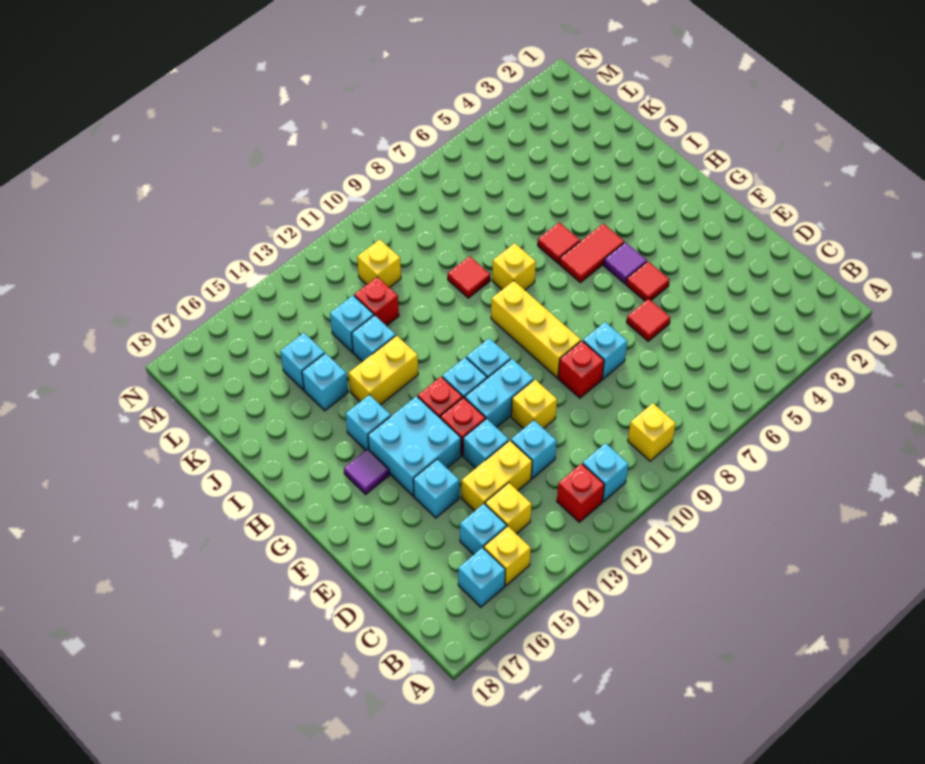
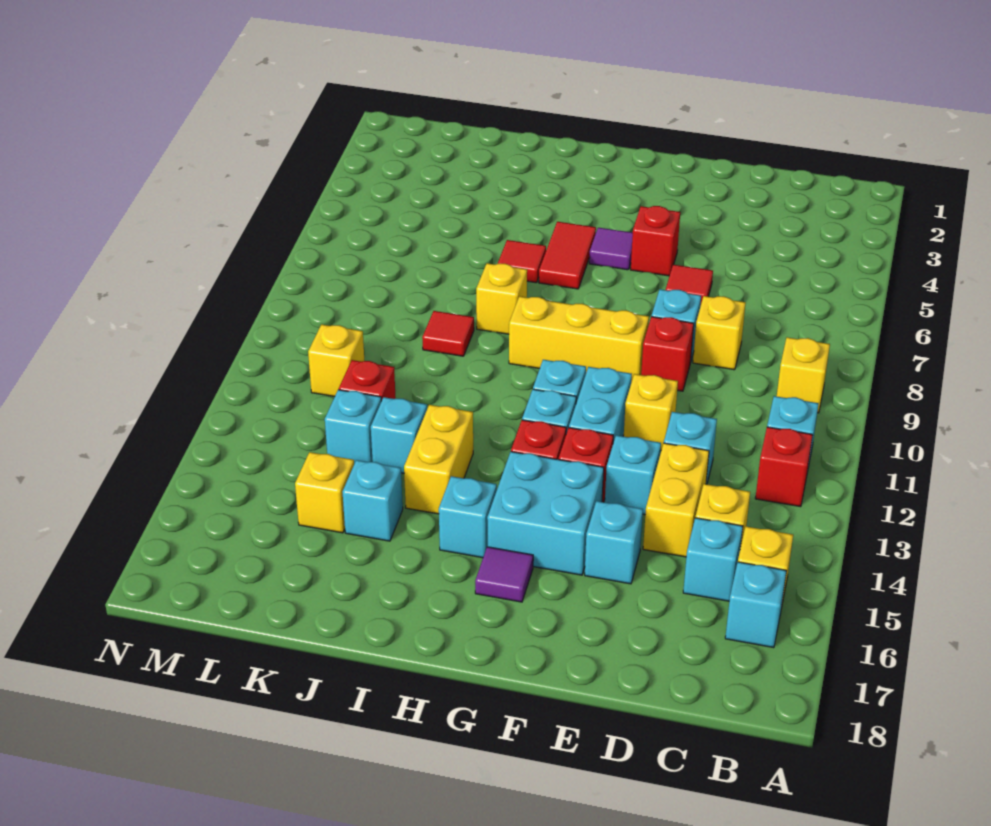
none -> yellow brick D8 level 1
red tile F5 level 1 -> red brick F5 level 1
cyan brick K15 level 1 -> yellow brick K15 level 1

